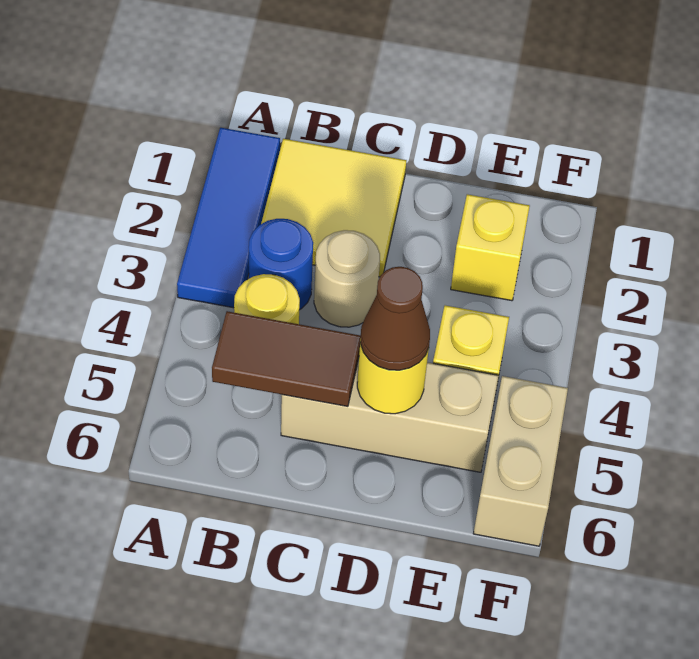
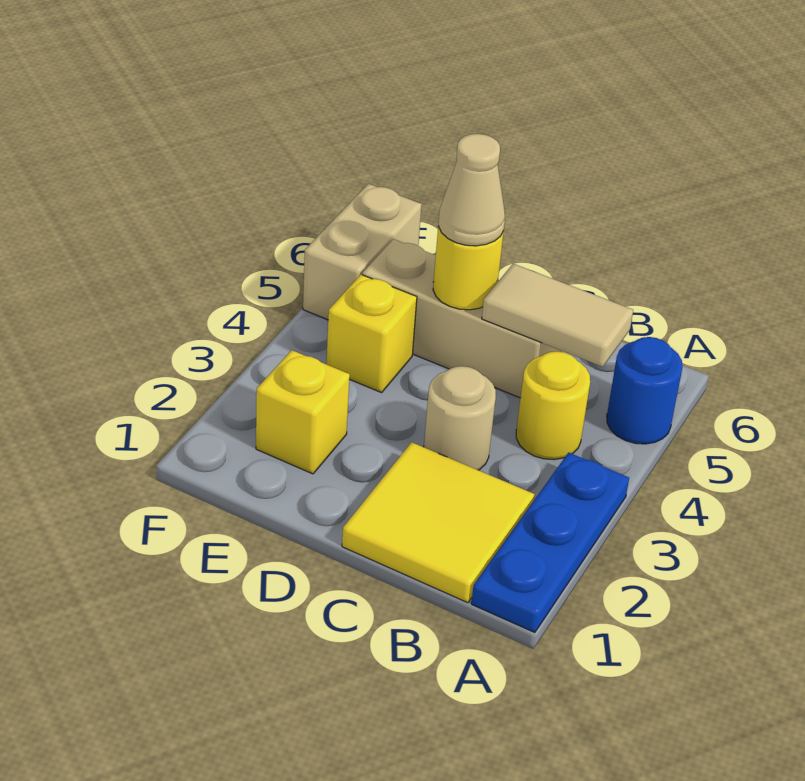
blue tile A1:A3 level 1 -> blue plate A1:A3 level 1
blue round brick B3 level 1 -> blue round brick A5 level 1
brown tile B5:C5 level 2 -> tan tile B5:C5 level 2
brown cone D5 level 3 -> tan cone D5 level 3

